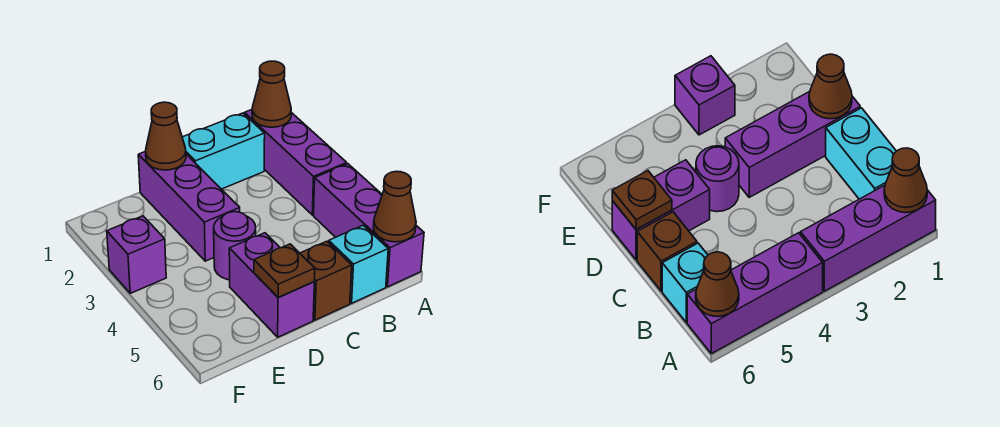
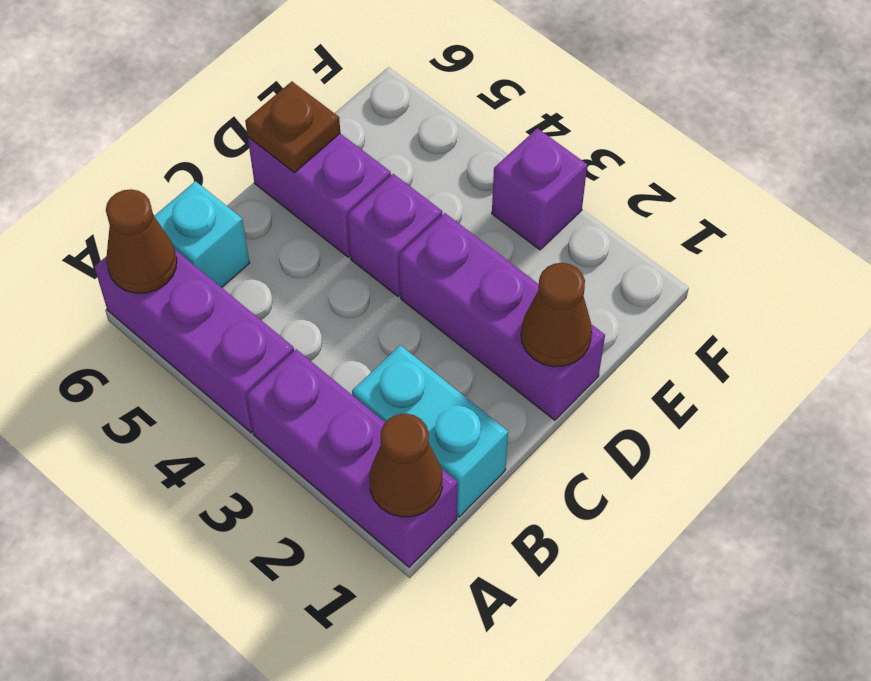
cyan brick B1:C1 level 1 -> cyan brick B1:B2 level 1
brown brick C6 level 1 -> none
purple round brick D4 level 1 -> purple brick D4 level 1

